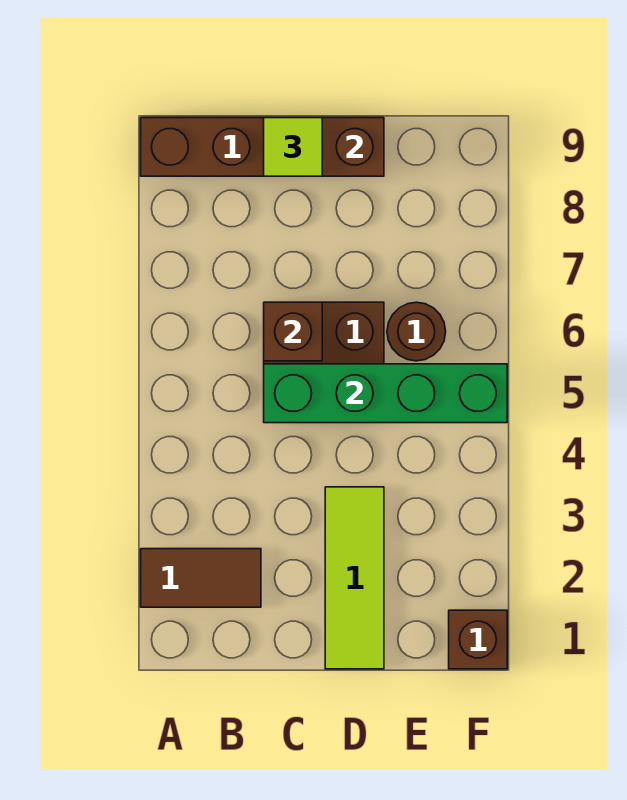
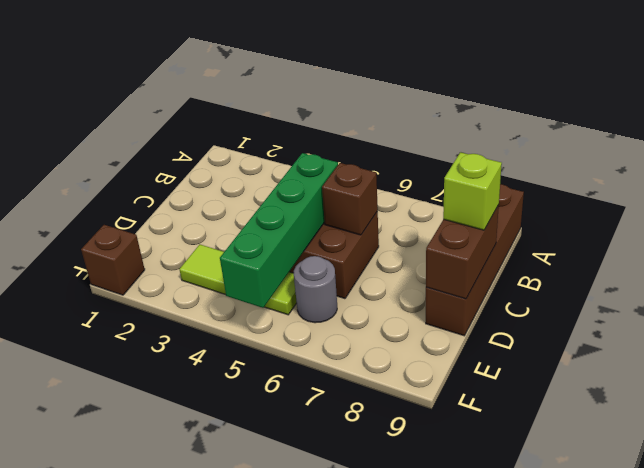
brown tile A2:B2 level 1 -> none
lime tile C9 level 3 -> lime brick C9 level 3
lime tile D1:D3 level 1 -> lime tile E3:E5 level 1
brown round brick E6 level 1 -> grey round brick E6 level 1

